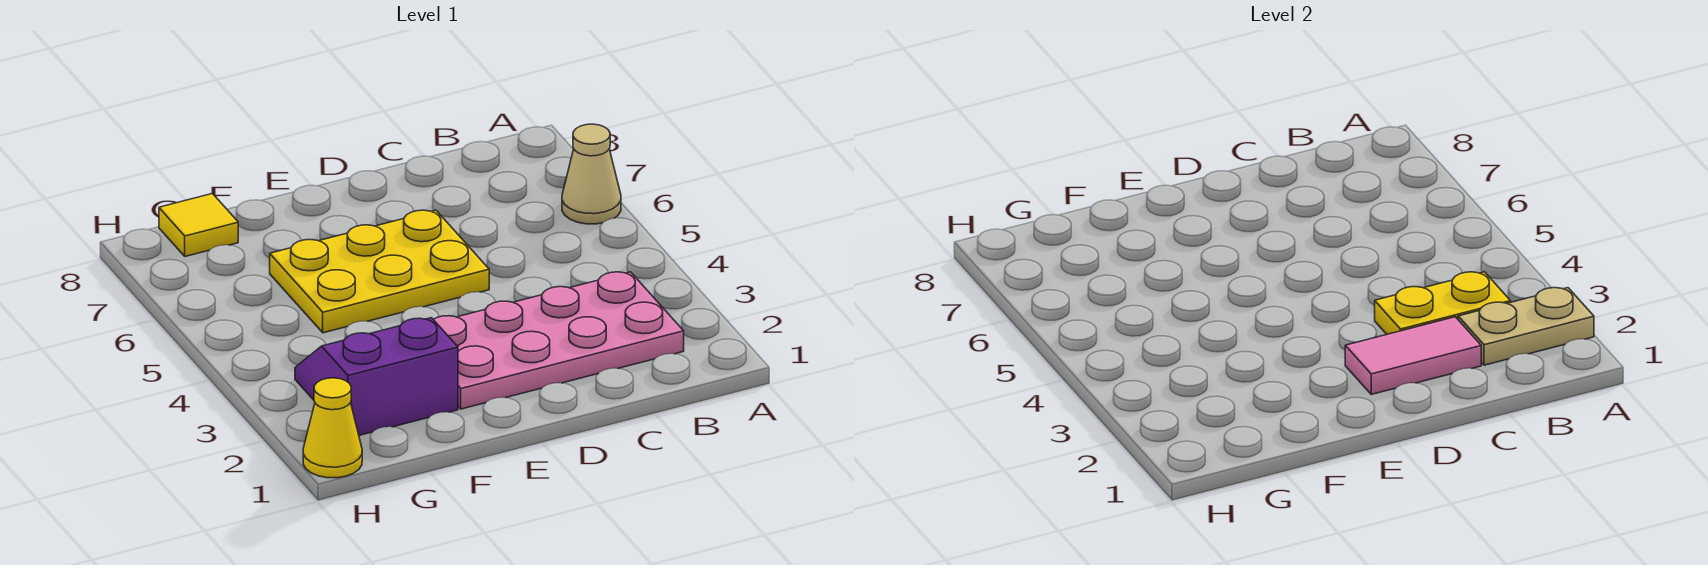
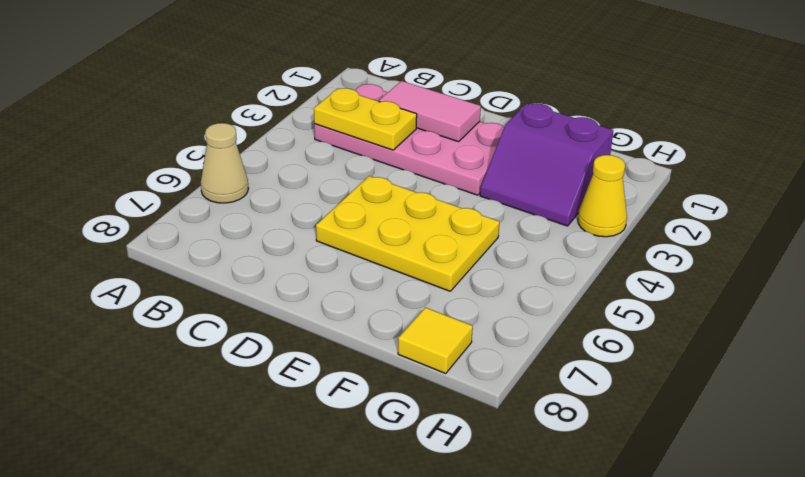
tan plate A2:B2 level 2 -> none
yellow cone H1 level 1 -> yellow cone H3 level 1

